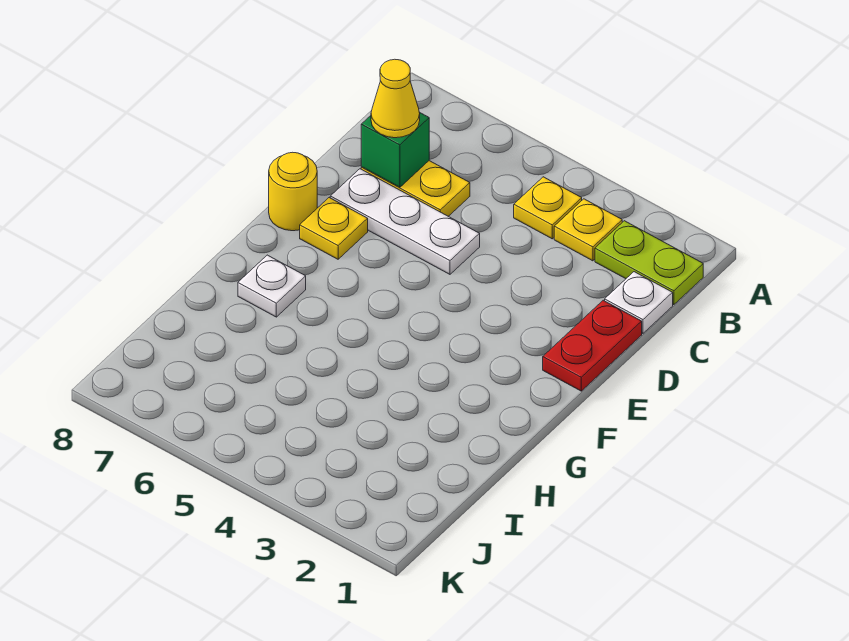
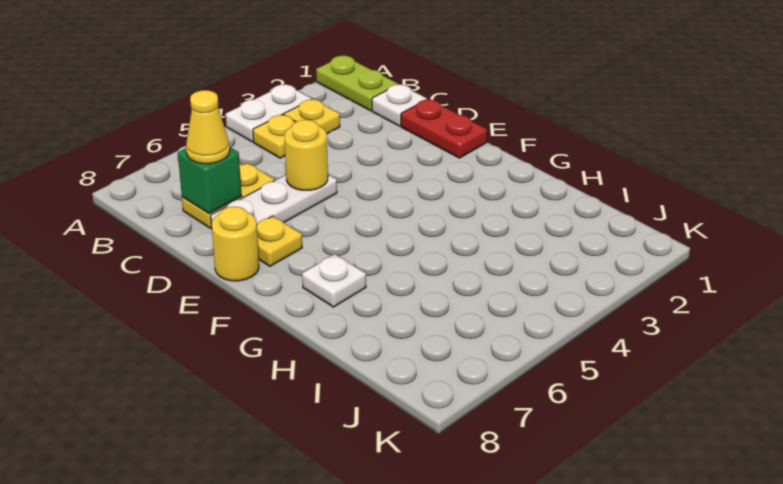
none -> white plate A3:A4 level 1
lime plate B1:B2 level 1 -> lime plate A1:B1 level 1
none -> yellow round brick D5 level 2

